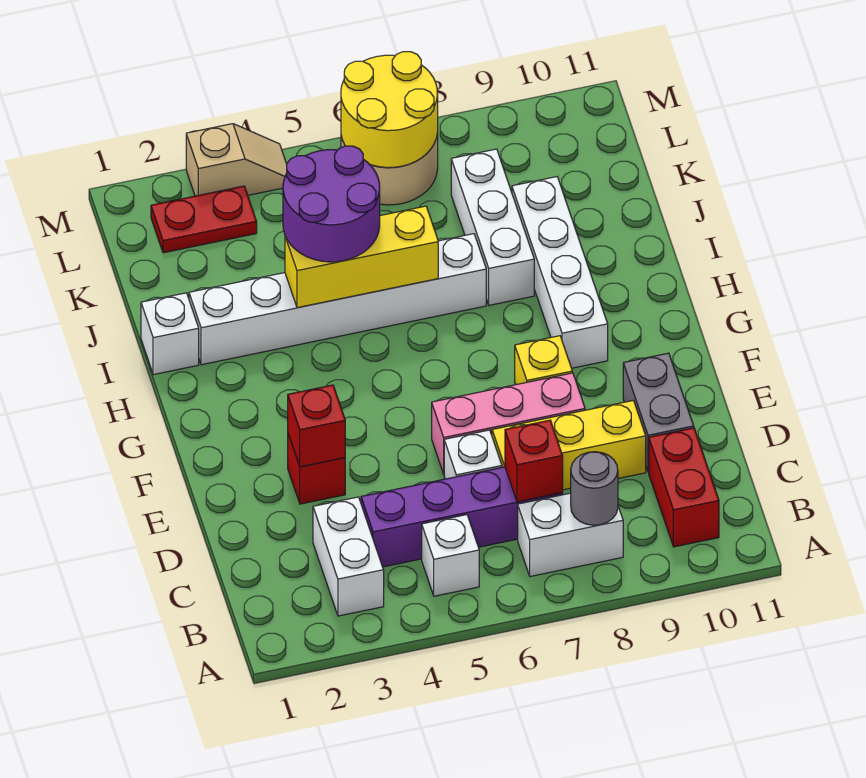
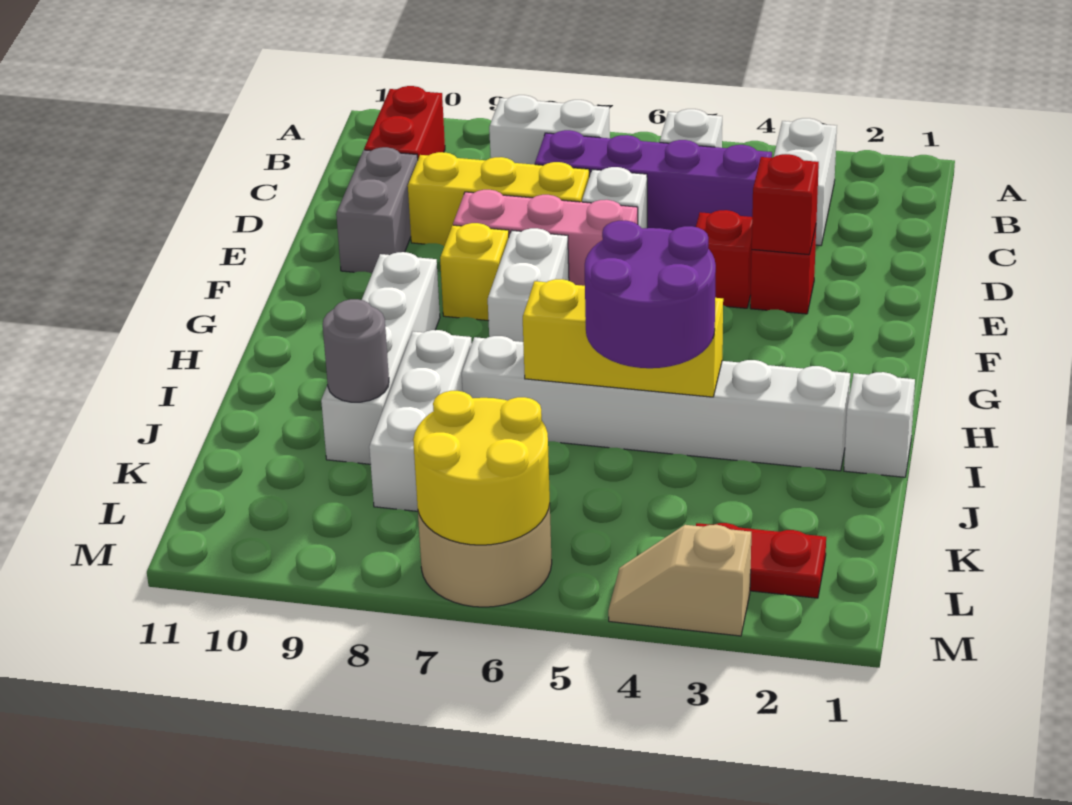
grey round brick B8 level 2 -> grey round brick J9 level 2
red brick C7 level 2 -> red brick E4 level 1
none -> white brick F7:G7 level 1

